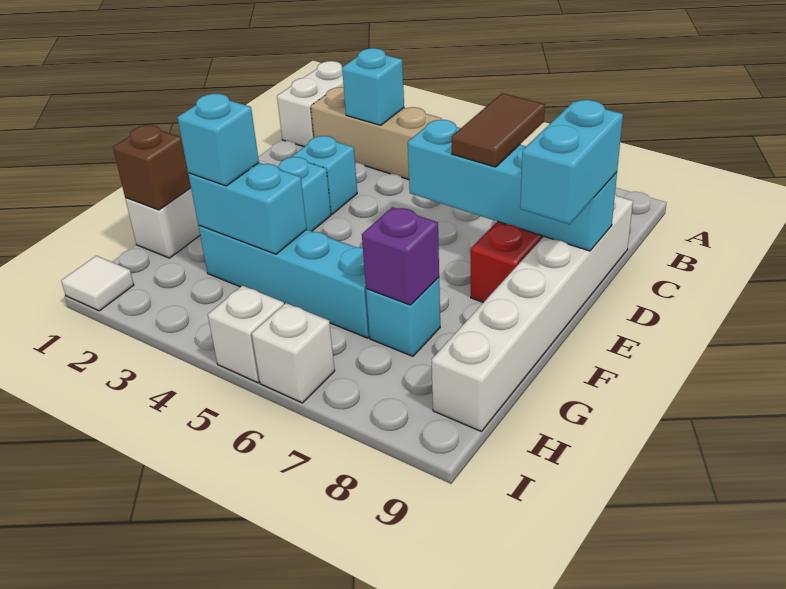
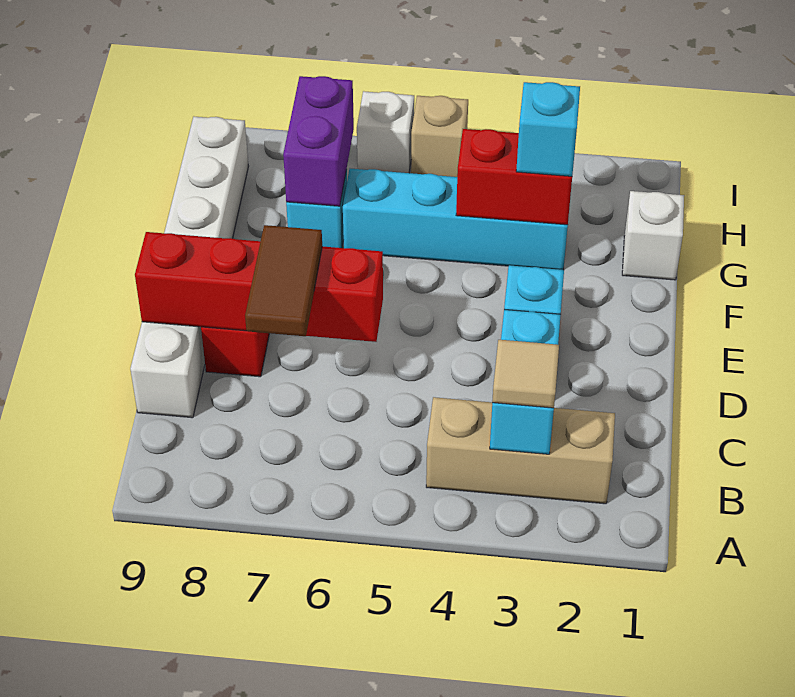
white brick A1:B1 level 1 -> none
none -> tan tile B3 level 3
cyan brick D6:D9 level 2 -> red brick D6:D9 level 2
cyan brick D9:E9 level 3 -> none
brown brick G1 level 2 -> none
cyan brick G3:G4 level 2 -> red brick G3:G4 level 2
purple brick G7 level 2 -> purple brick G7:H7 level 2
white tile I1 level 1 -> none
white brick I5 level 1 -> tan brick I5 level 1

